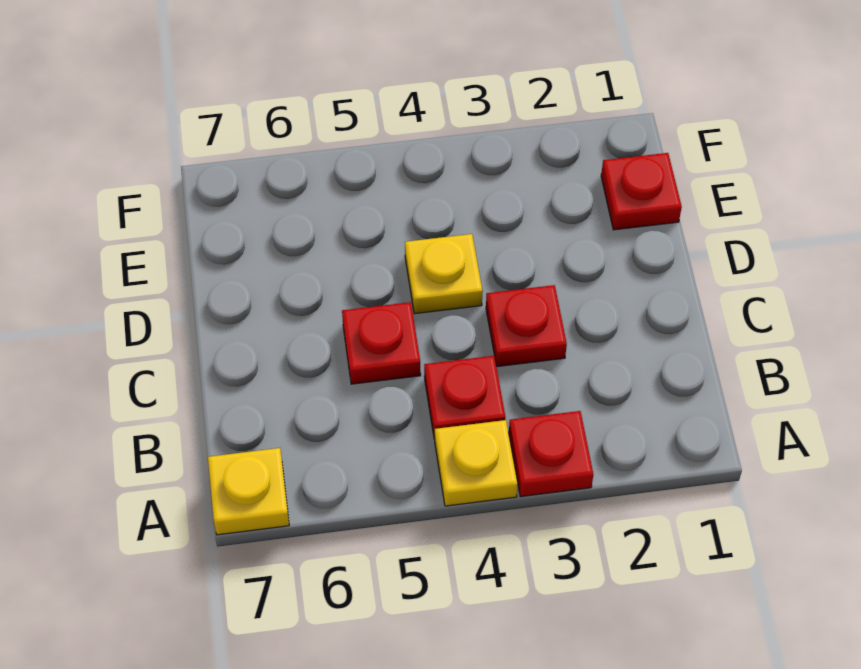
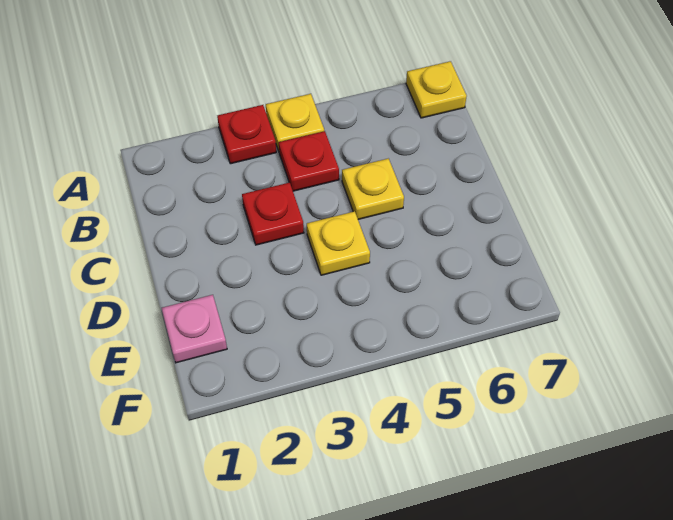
red plate C5 level 1 -> yellow plate C5 level 1
red plate E1 level 1 -> pink plate E1 level 1

